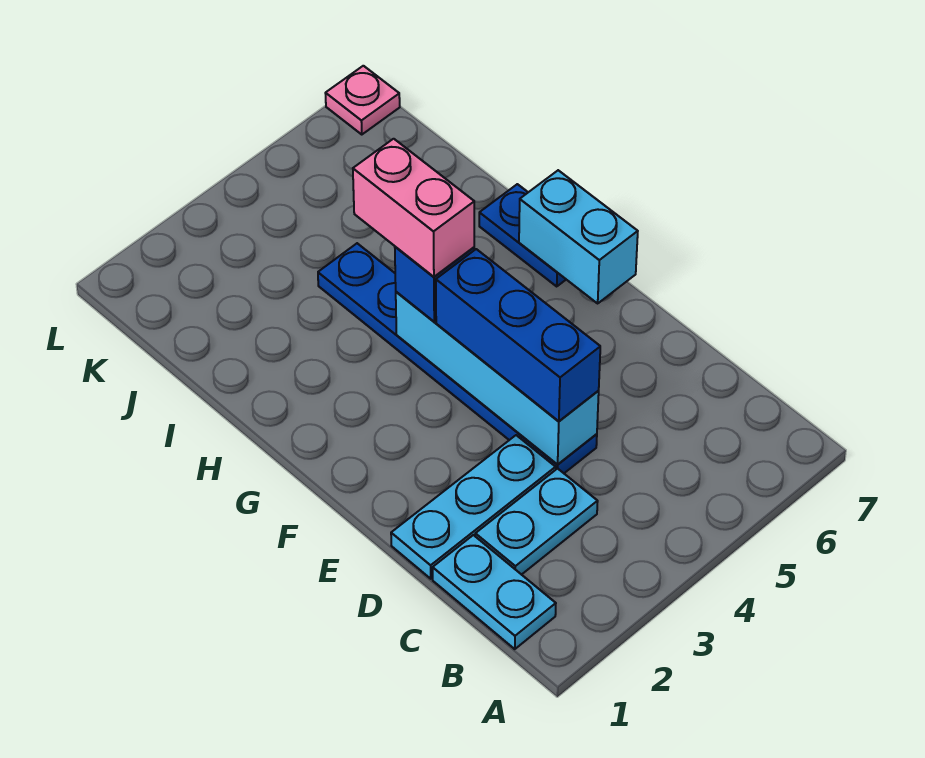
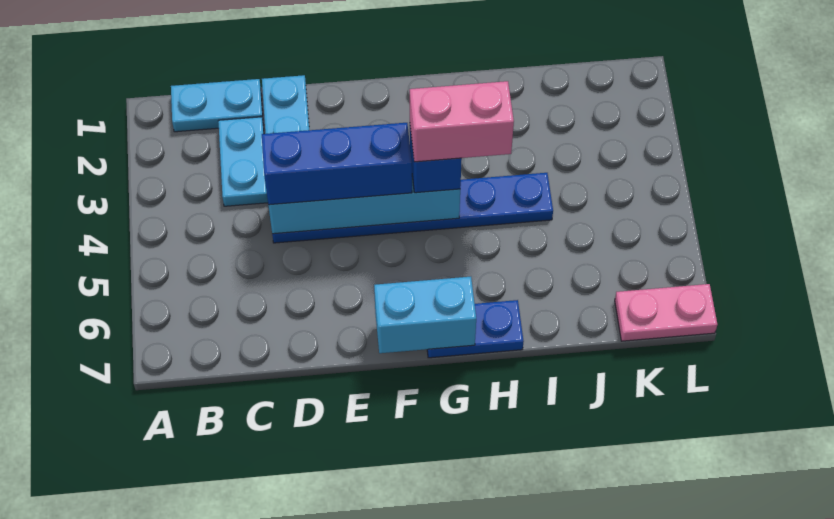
pink plate L7 level 1 -> pink plate K7:L7 level 1

